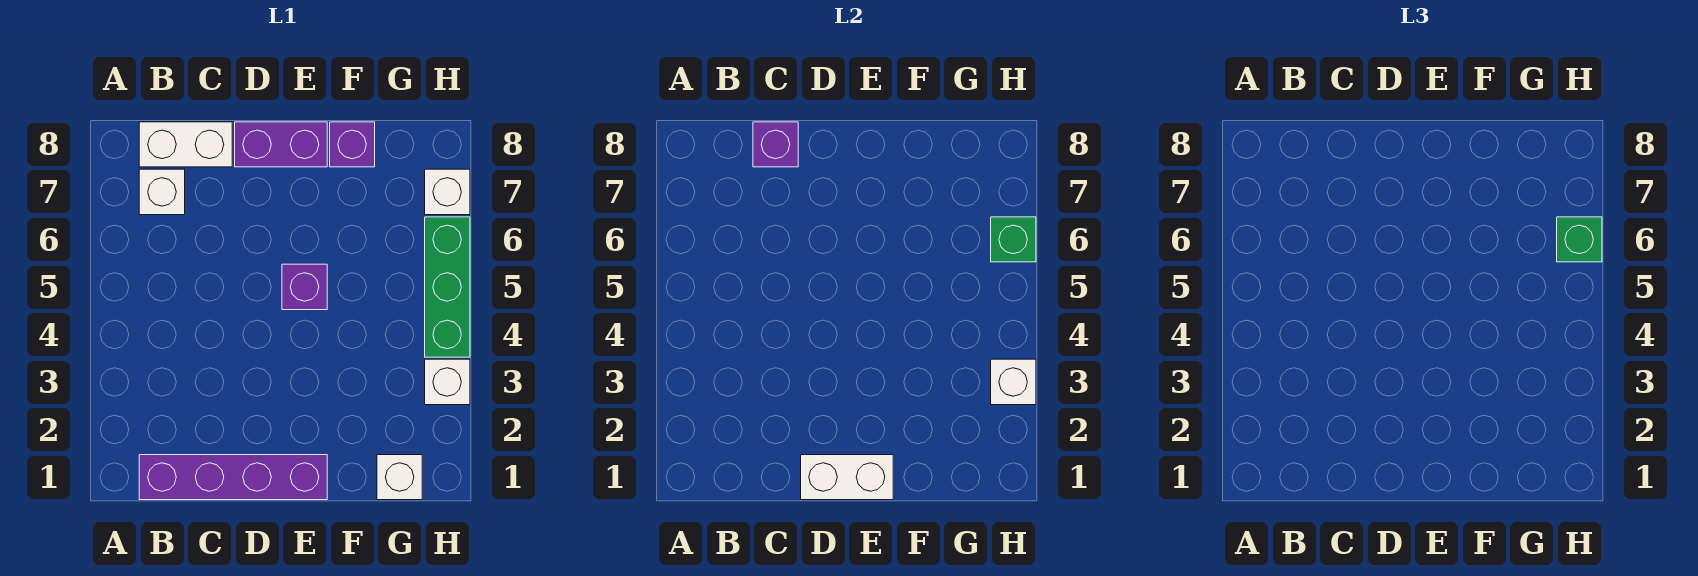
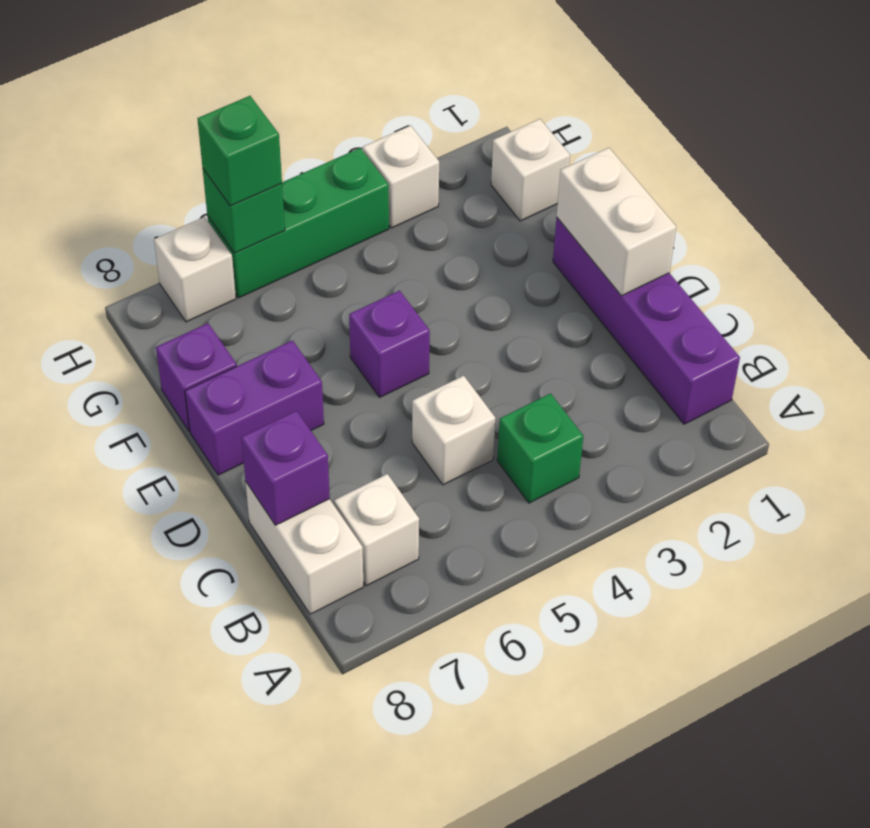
none -> green brick B4 level 1
purple brick D8:E8 level 1 -> purple brick E7:E8 level 1
white brick H3 level 2 -> white brick C5 level 1

